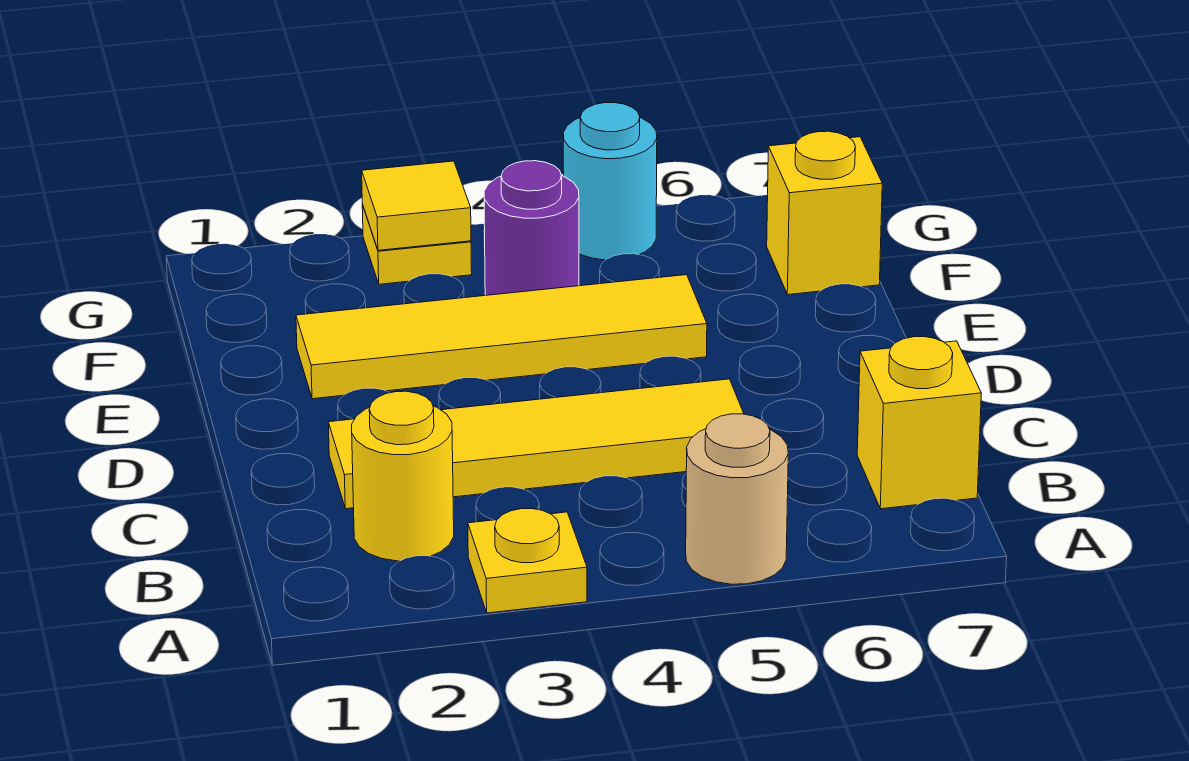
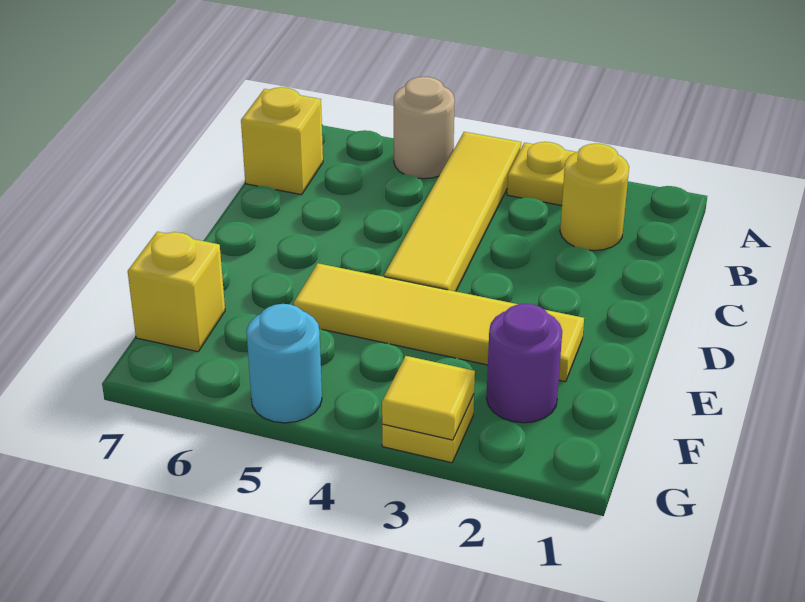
yellow tile C2:C5 level 1 -> yellow tile A4:D4 level 1
purple round brick F4 level 1 -> purple round brick F2 level 1

